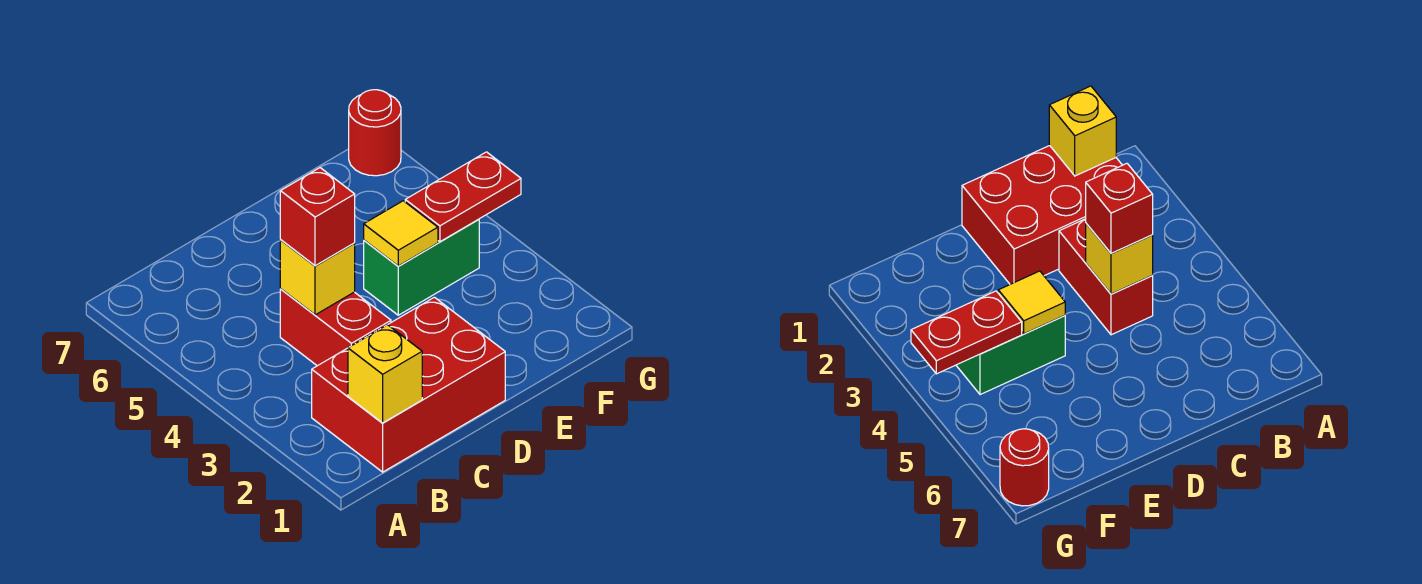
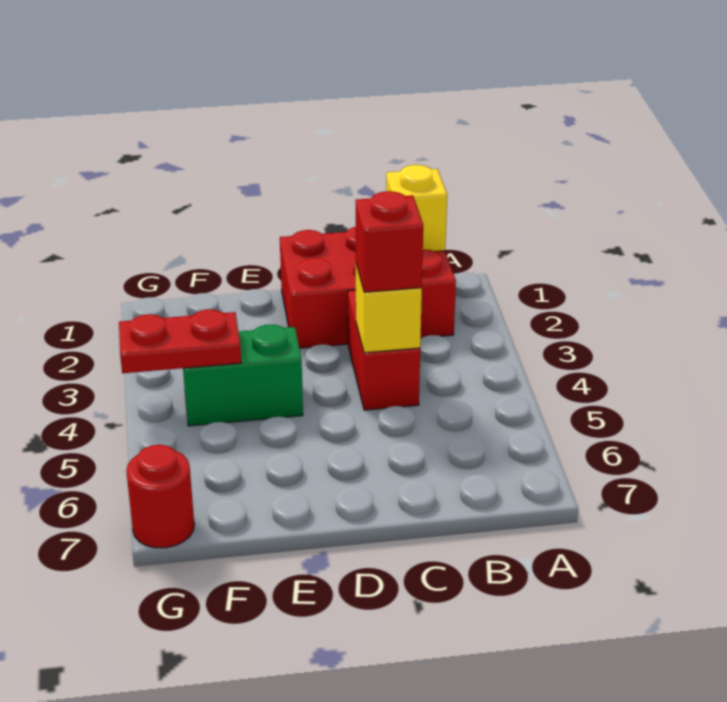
yellow tile E4 level 2 -> none

